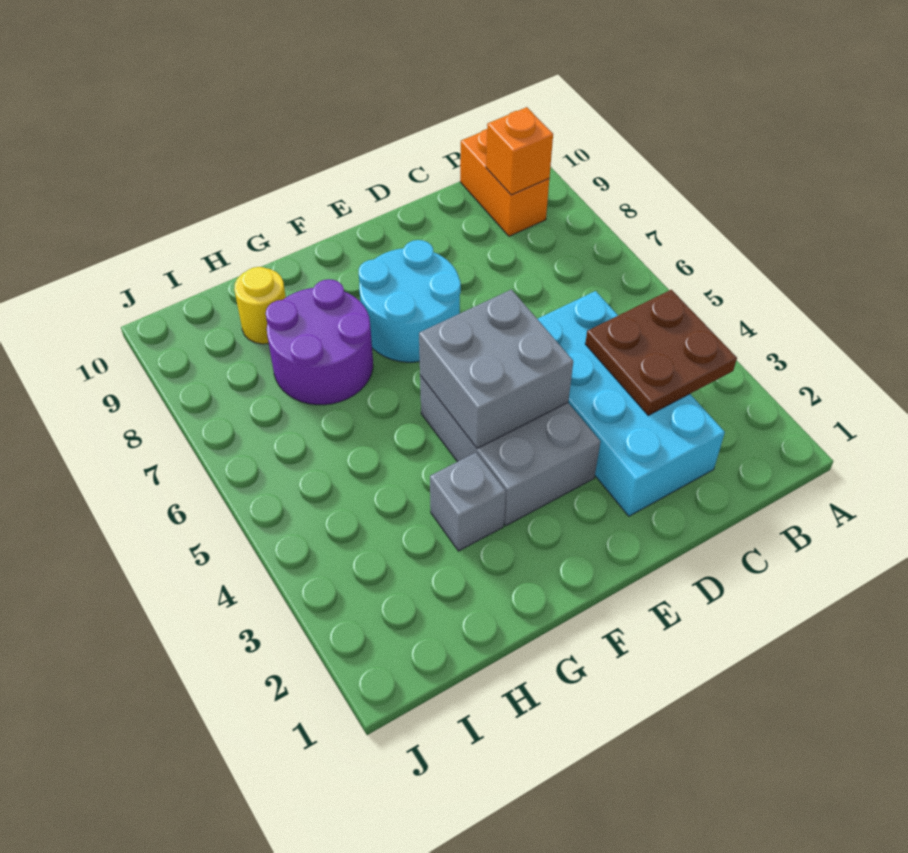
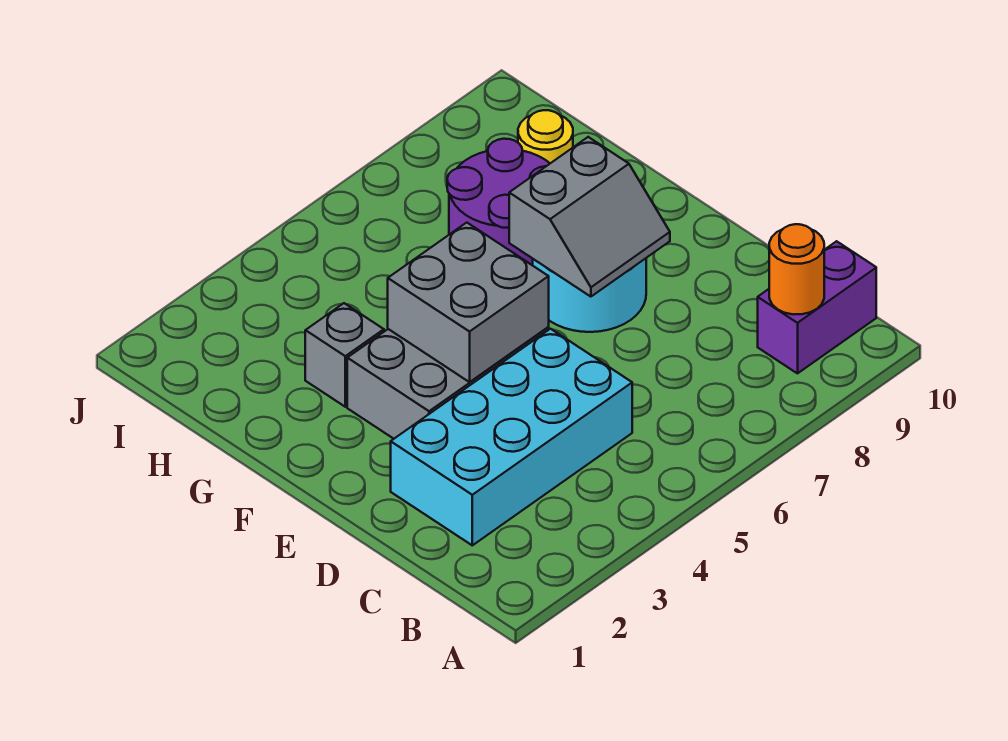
brown plate B3:C4 level 2 -> none
orange brick B9:B10 level 1 -> purple brick B9:B10 level 1
orange brick B9 level 2 -> orange round brick B9 level 2
none -> grey slope E7:F8 level 2 top F

